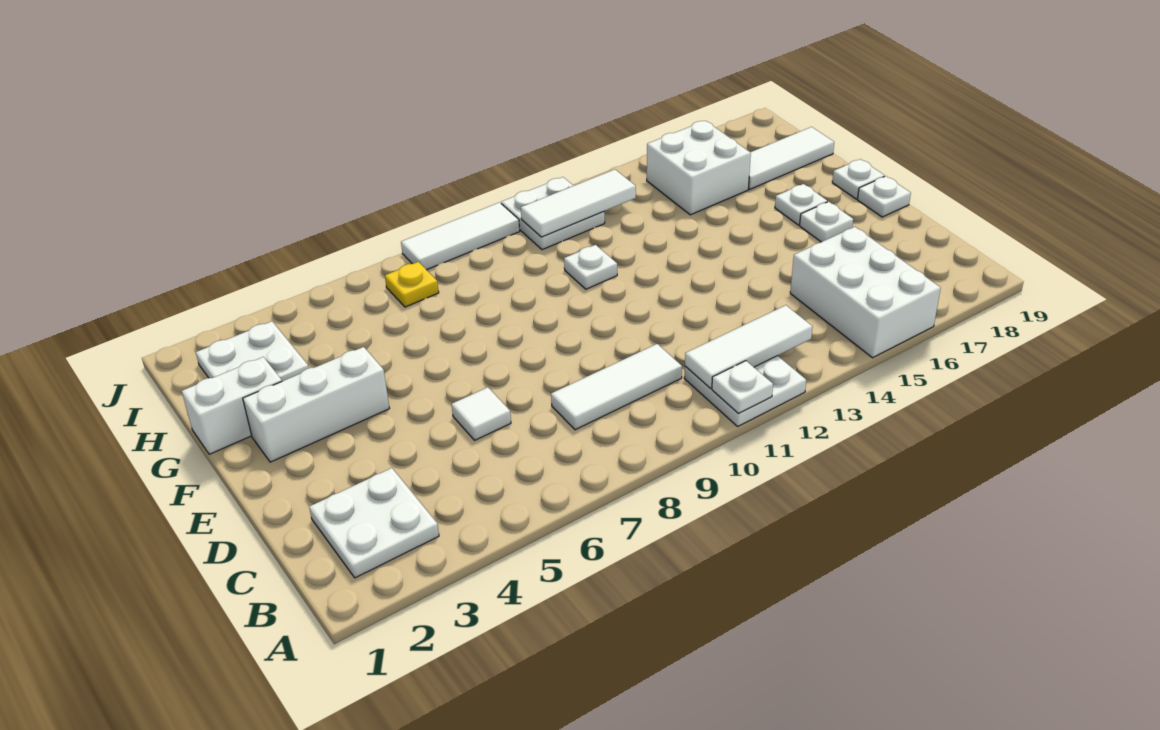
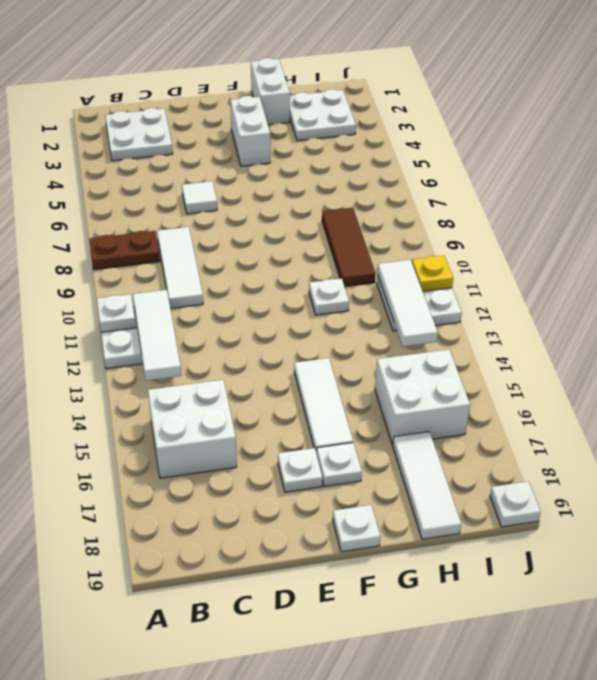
none -> brown plate A8:B8 level 1
white brick A15:C16 level 1 -> white brick B15:C16 level 1
white plate E19 level 1 -> white plate J19 level 1
white brick F2:F4 level 1 -> white brick F3:F4 level 1
none -> brown tile H8:H10 level 1
yellow plate I7 level 1 -> yellow plate J11 level 2
white tile J8:J10 level 1 -> white tile F14:F16 level 1

